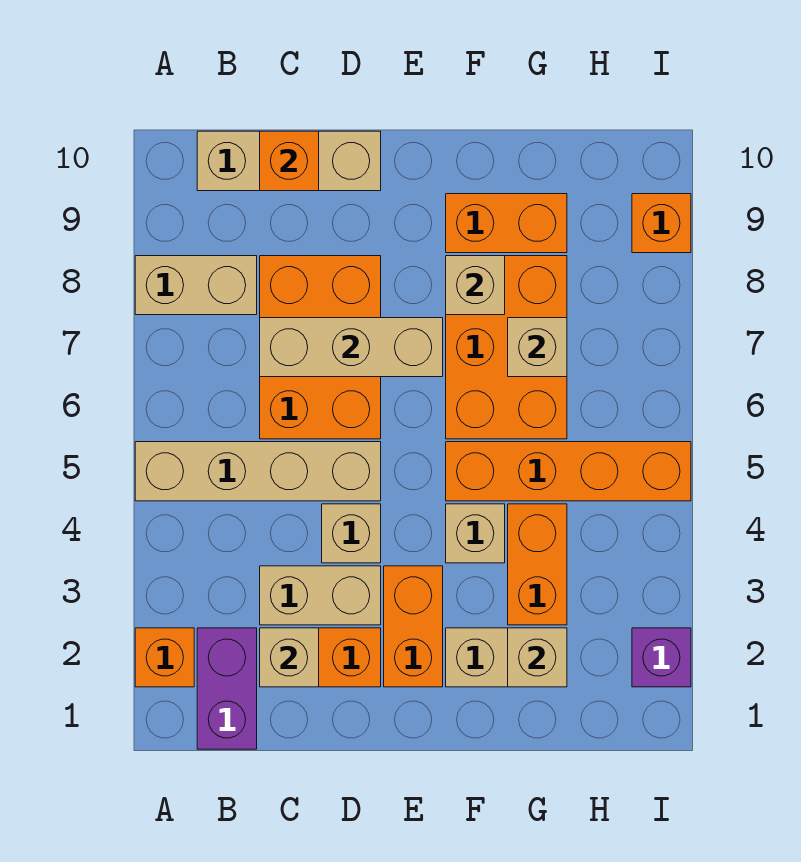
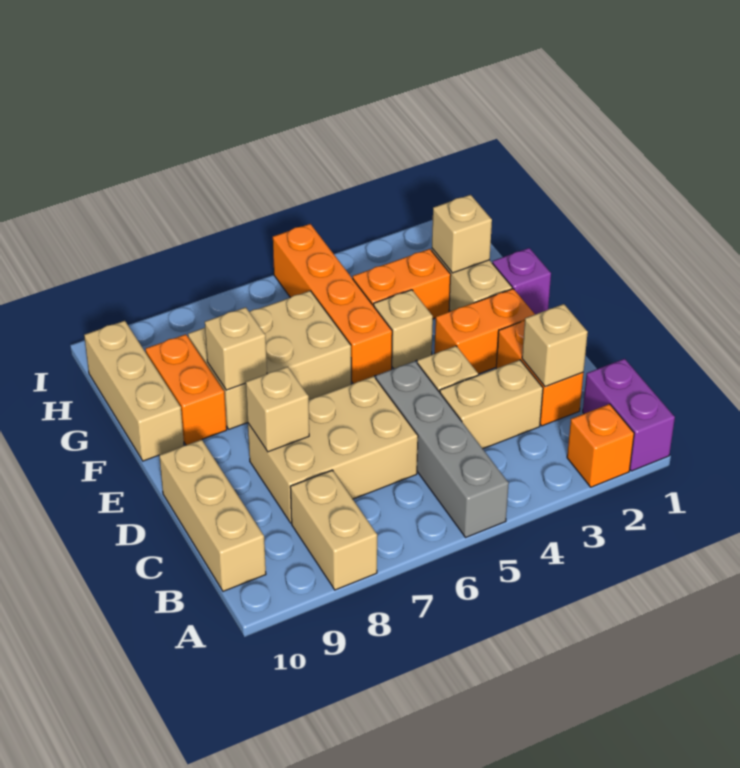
tan brick A5:D5 level 1 -> grey brick A5:D5 level 1
purple brick B1:B2 level 1 -> purple brick A1:B1 level 1
tan brick C3:D3 level 1 -> tan brick C3:C4 level 1
orange brick C6:D8 level 1 -> tan brick C6:D8 level 1
tan brick C7:E7 level 2 -> tan brick F10:H10 level 1
orange brick C10 level 2 -> none
orange brick F6:G8 level 1 -> tan brick F6:G8 level 1
tan brick G7 level 2 -> tan brick D8 level 2
purple brick I2 level 1 -> purple brick F1 level 1
orange brick I9 level 1 -> none

